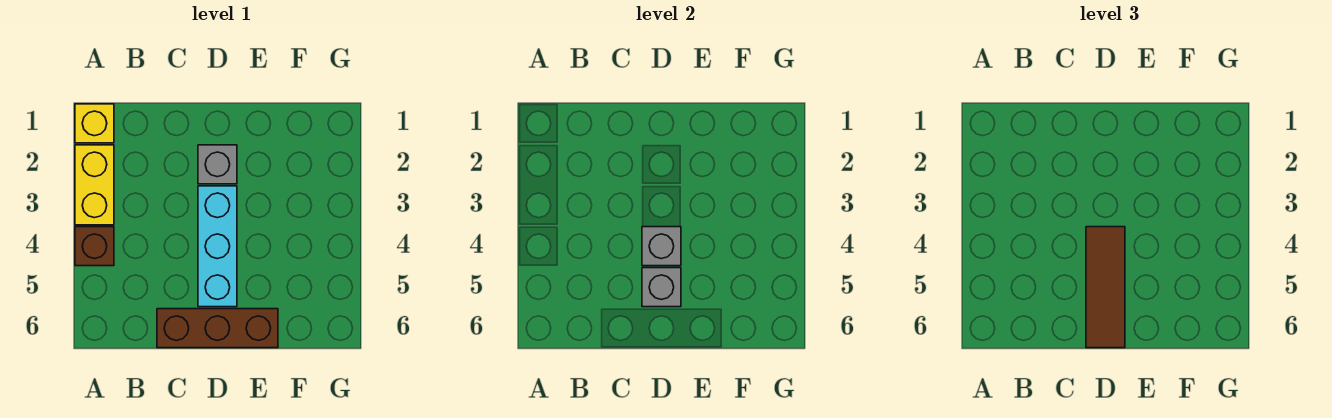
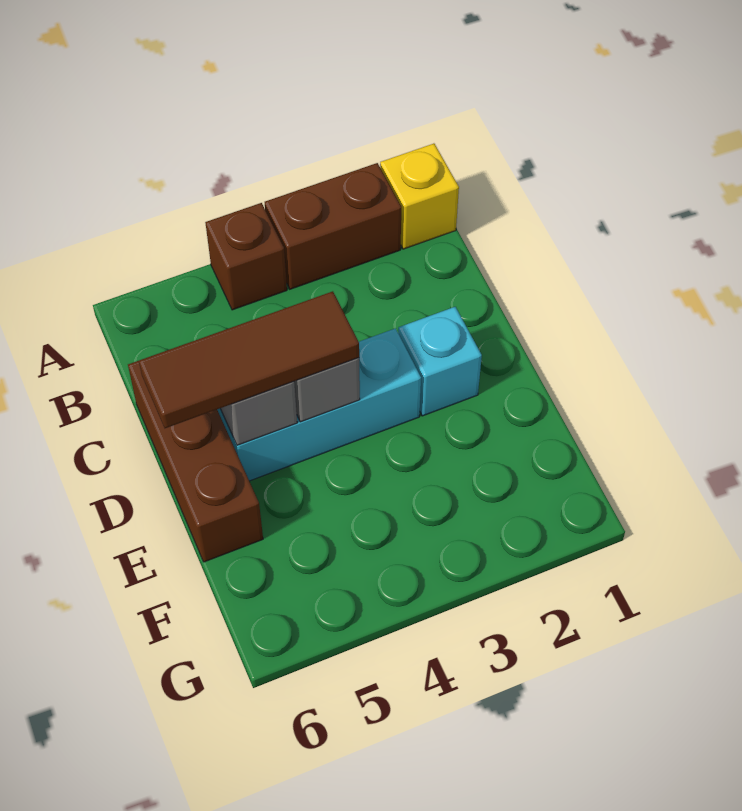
yellow brick A2:A3 level 1 -> brown brick A2:A3 level 1
grey brick D2 level 1 -> cyan brick D2 level 1

